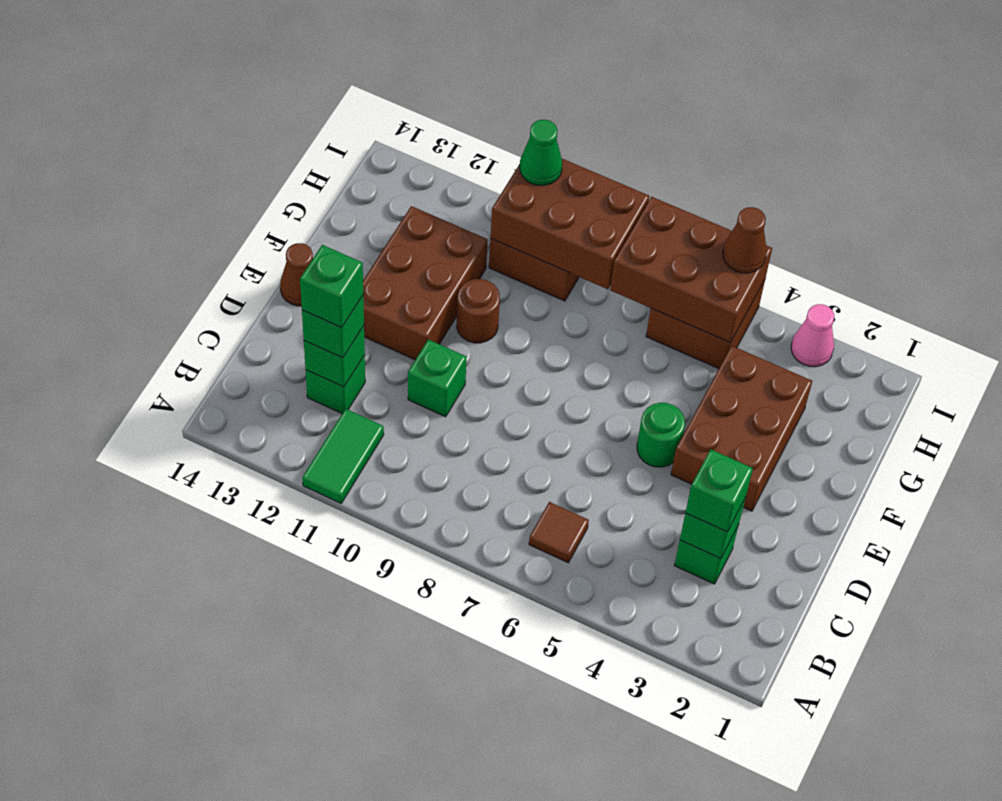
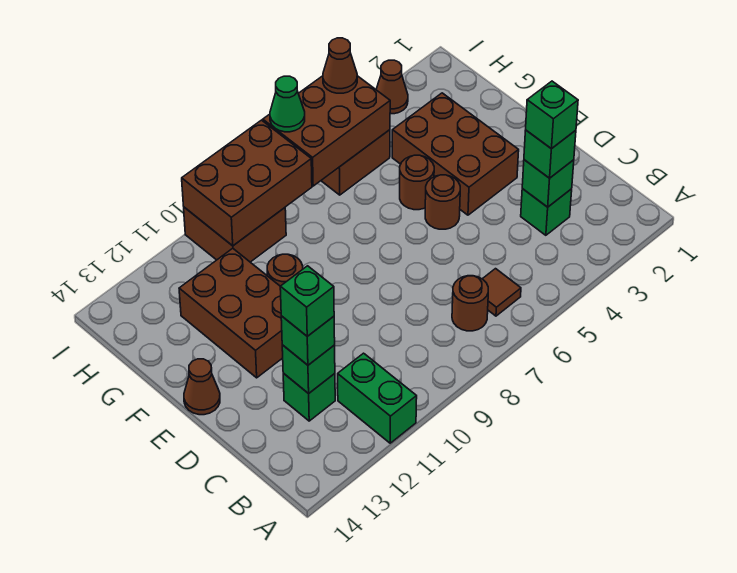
green tile A11:B11 level 1 -> green brick A11:B11 level 1
none -> brown round brick B7 level 1
green brick D10 level 1 -> green brick C3 level 4
green round brick E5 level 1 -> brown round brick E5 level 1
none -> brown round brick F5 level 1
pink cone I3 level 1 -> brown cone I3 level 1
green cone I10 level 3 -> green cone I7 level 3

